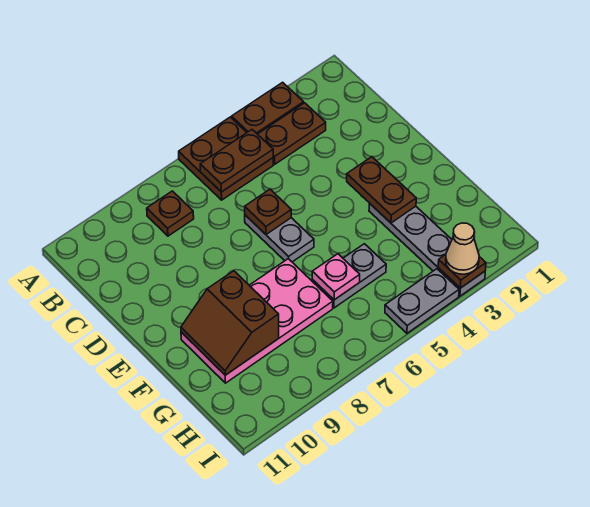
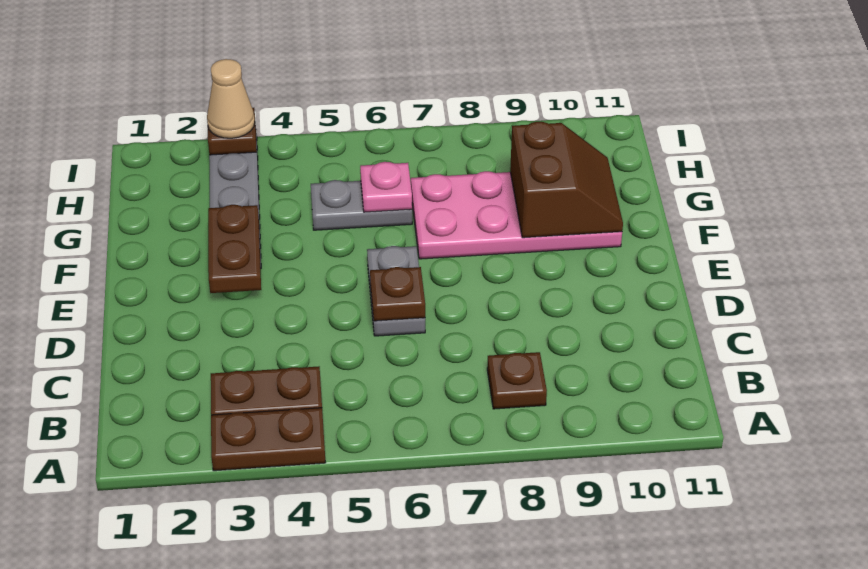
brown plate A5:B6 level 1 -> none
brown plate B5:B6 level 2 -> none
grey plate I4:I5 level 1 -> none

